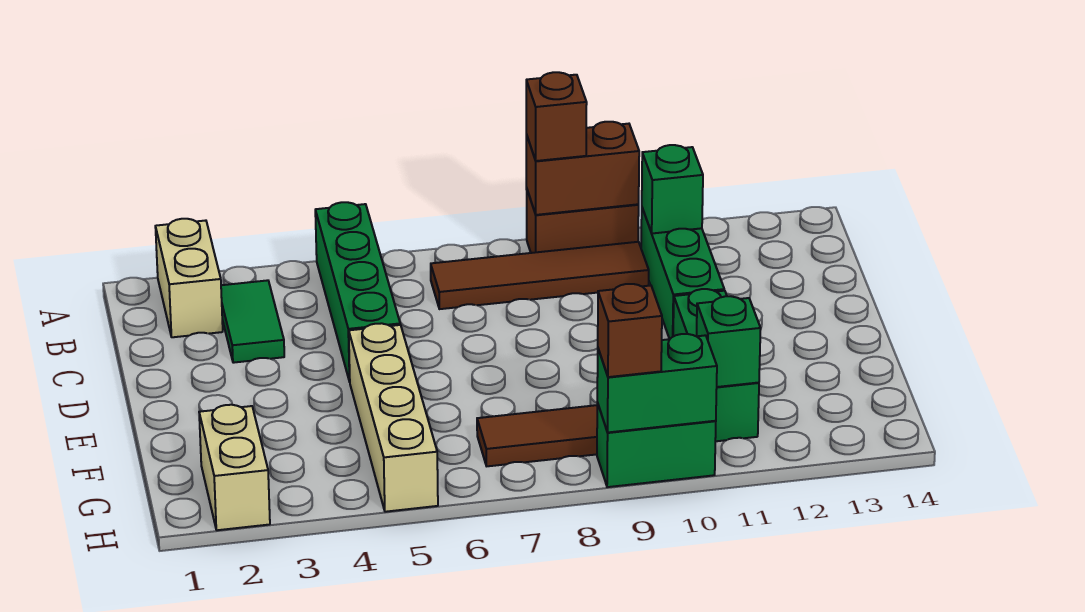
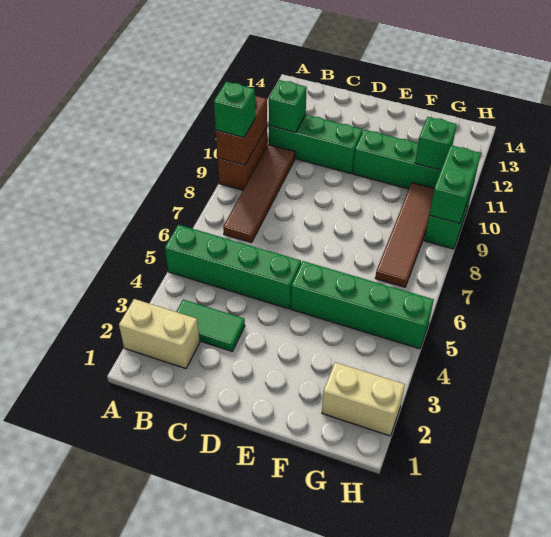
brown brick A9 level 3 -> green brick A9 level 3
tan brick E5:H5 level 1 -> green brick E5:H5 level 1
brown brick H9 level 3 -> none

